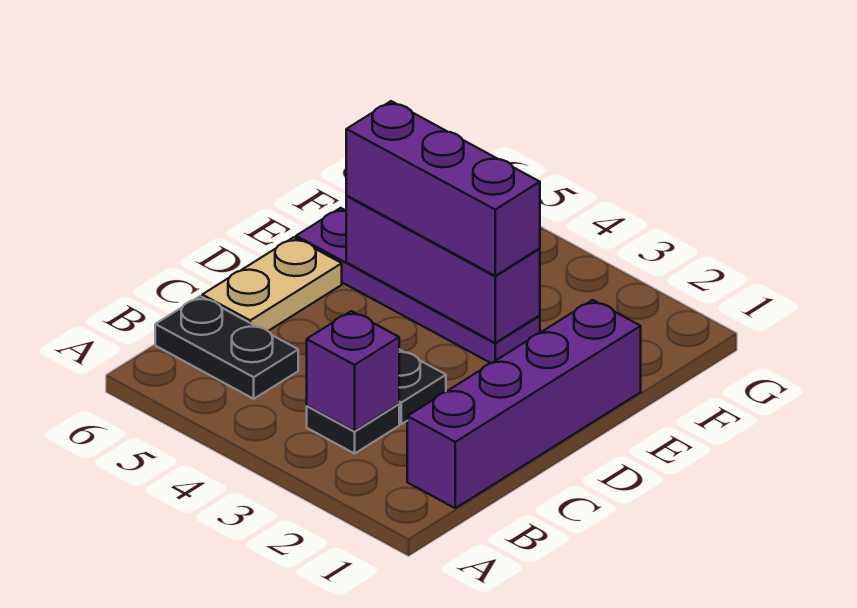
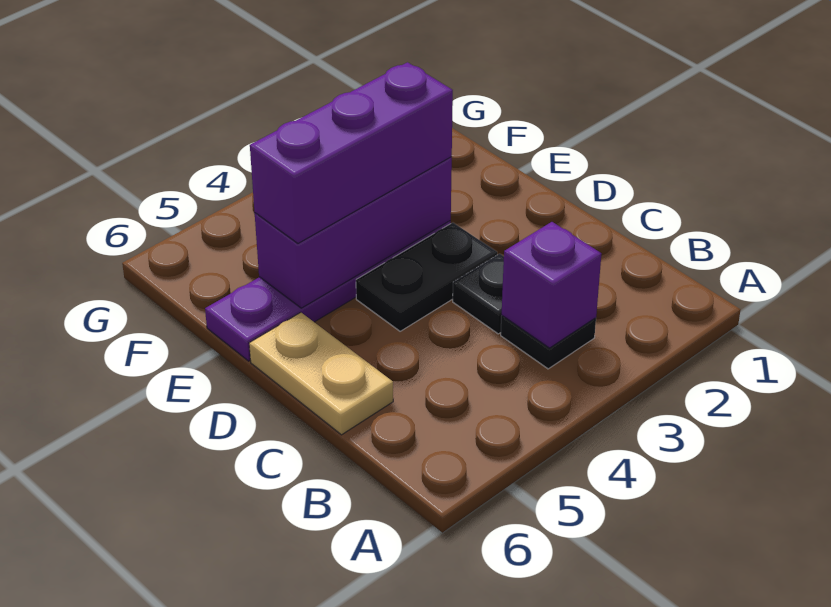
purple brick B1:E1 level 1 -> none
black plate B5:B6 level 1 -> black plate D3:D4 level 1

